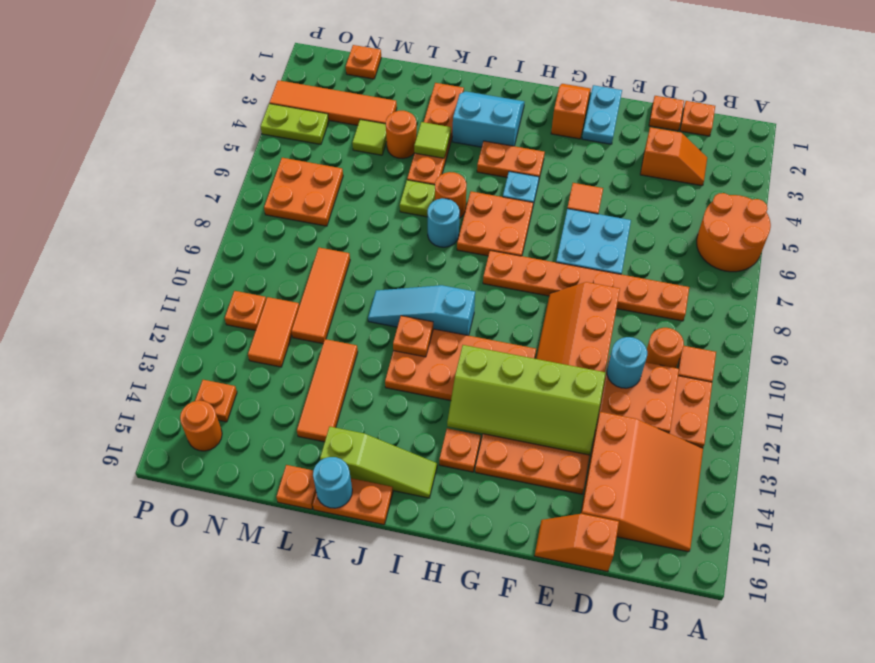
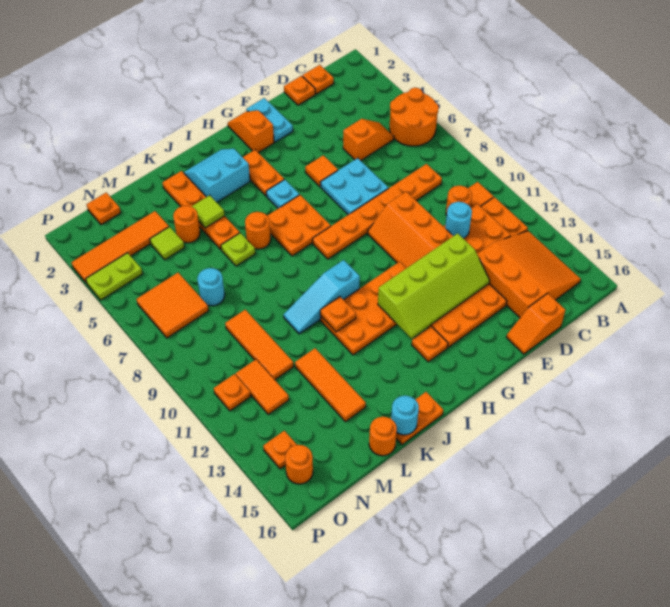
orange slope C3:D3 level 1 top D -> orange slope C5:D5 level 1 top D
orange plate H4:I4 level 1 -> orange plate H3:H4 level 1
lime slope I15:K15 level 1 top K -> none
cyan round brick J7 level 1 -> cyan round brick M7 level 1
orange plate L16 level 1 -> orange round brick L16 level 1
orange plate N6:O7 level 1 -> orange tile N6:O7 level 1

